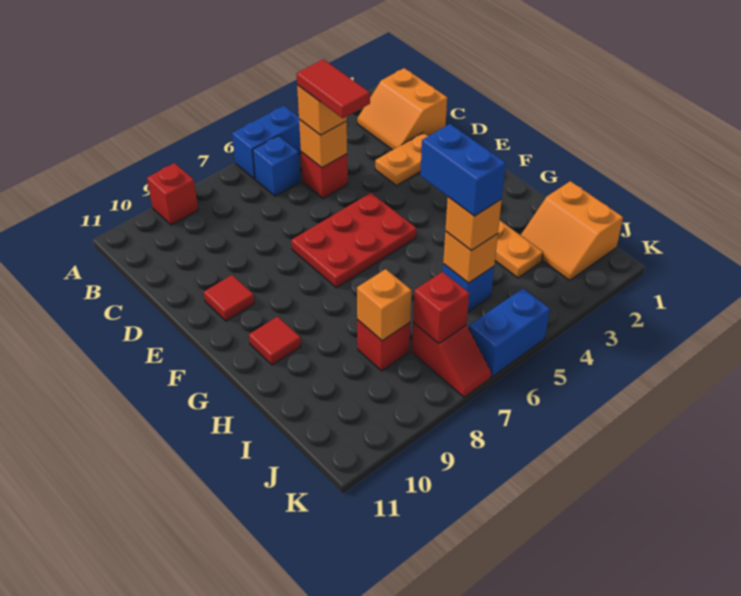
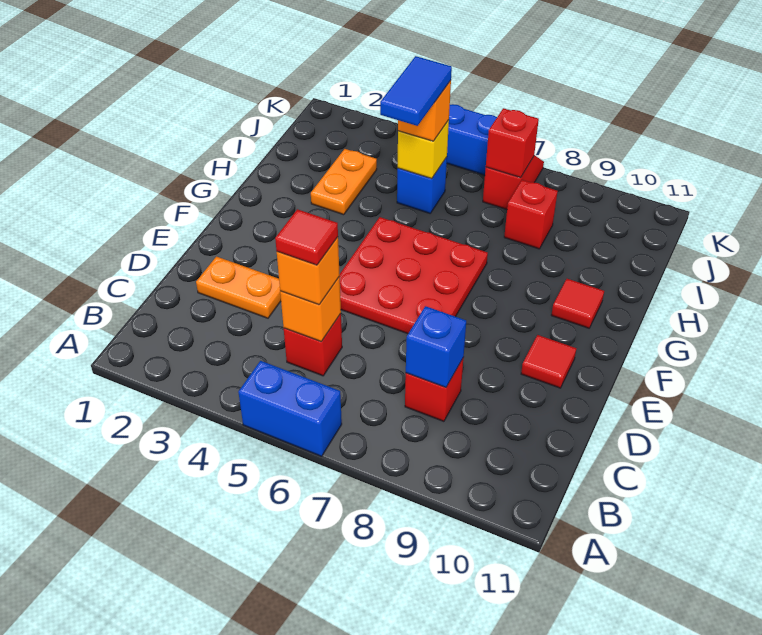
red brick A9 level 1 -> red brick C8 level 1
orange slope B1:C2 level 1 top 1 -> none
blue brick B6 level 1 -> blue brick C8 level 2
red tile C5:D5 level 4 -> red tile C5 level 4
red plate E5:F7 level 1 -> red plate E5:G7 level 1
blue brick H5:I5 level 4 -> blue tile H5:I5 level 4
orange slope I1:J2 level 1 top 1 -> none
orange brick I5 level 2 -> yellow brick I5 level 2
orange brick I8 level 2 -> none

